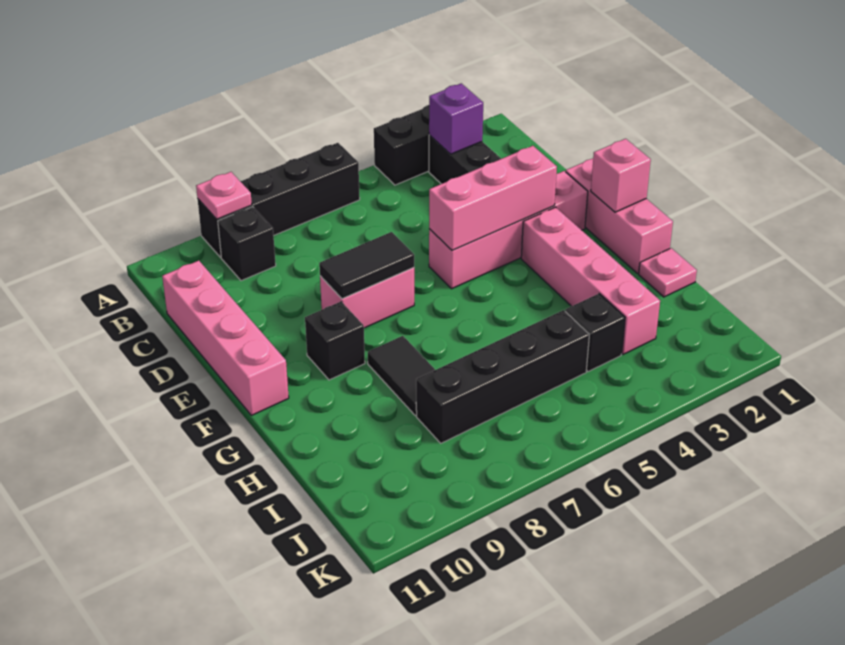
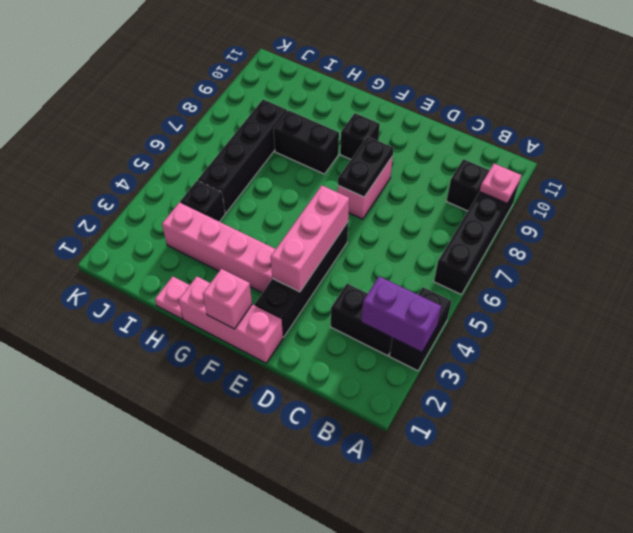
purple brick B3 level 2 -> purple brick A3:B3 level 2
pink brick C11:F11 level 1 -> none
pink brick E2:E5 level 1 -> black brick E2:E5 level 1
black tile E7:E8 level 2 -> black plate E7:E8 level 2
black tile G8:H8 level 1 -> black brick G8:H8 level 1

